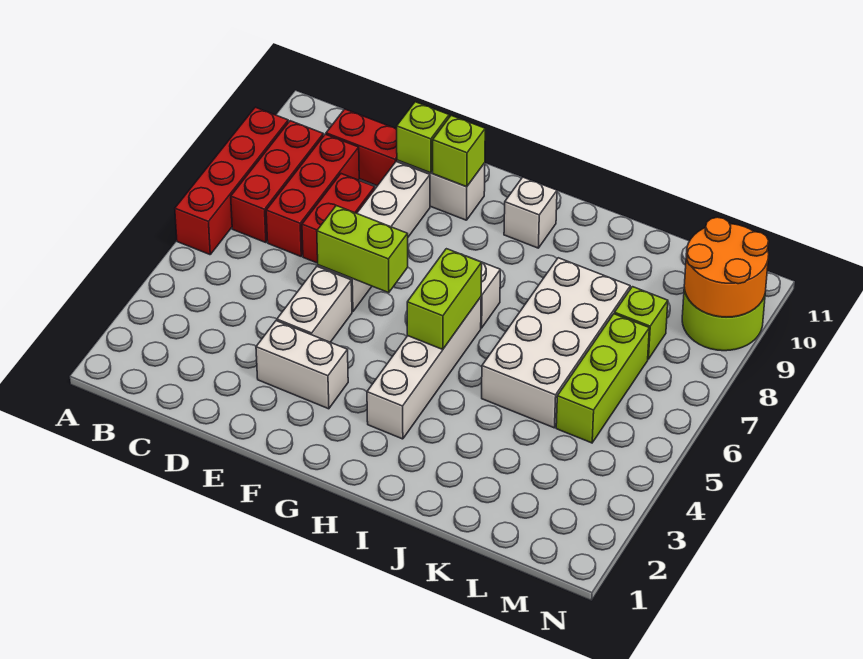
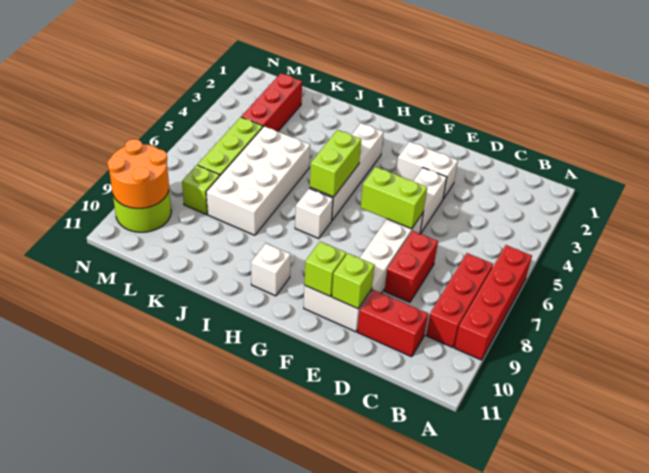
red brick C7:C9 level 1 -> red brick L2:L4 level 1

